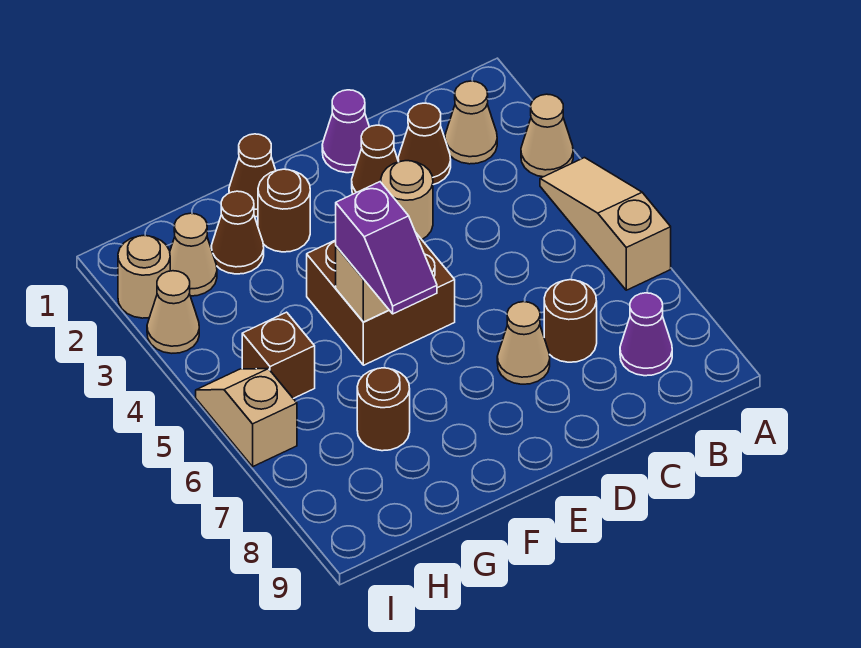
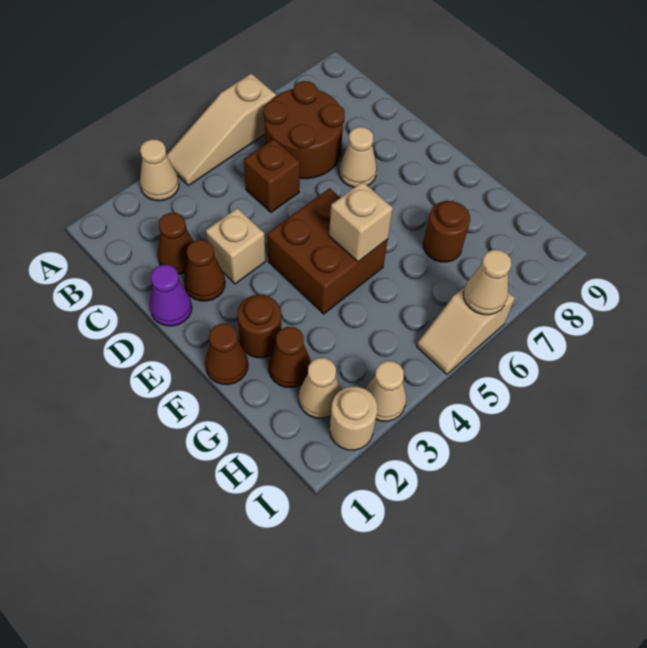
tan cone B2 level 1 -> tan cone I6 level 2
purple cone B8 level 1 -> none
brown round brick C7 level 1 -> brown round brick B6:C7 level 1
tan round brick D3 level 1 -> tan brick D3 level 1
purple slope F5:F6 level 3 top 5 -> none
brown brick H5 level 1 -> brown brick C5 level 1

